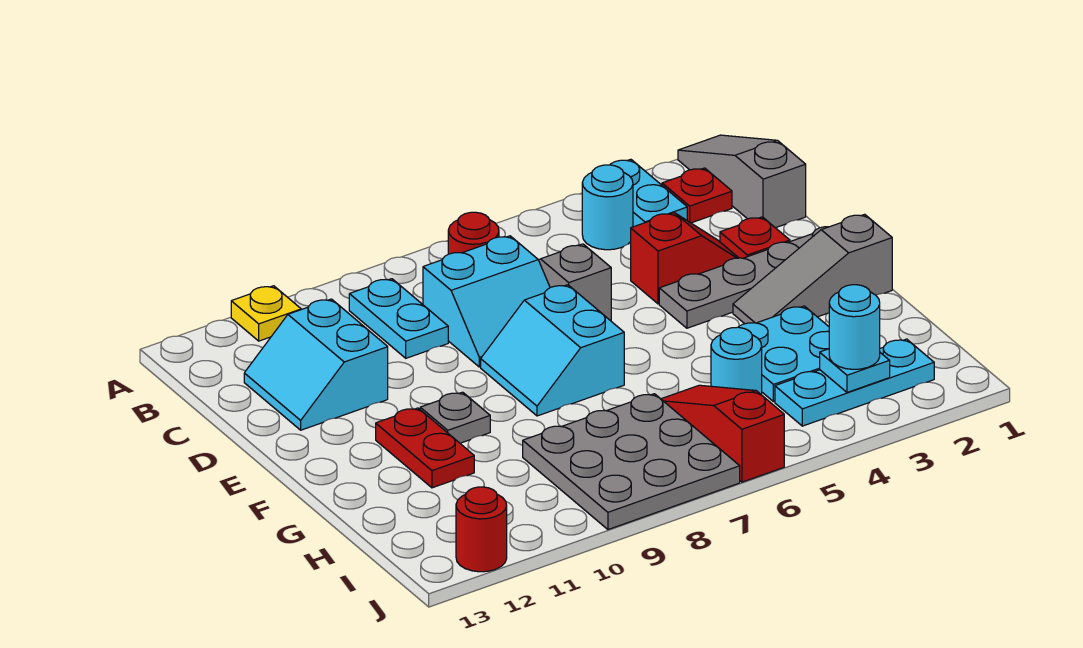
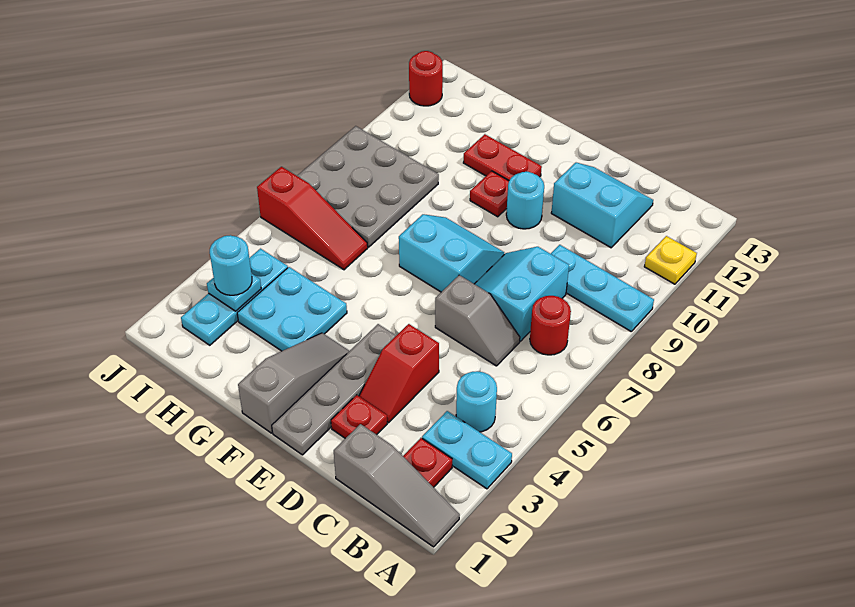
cyan plate B9:C9 level 1 -> cyan plate A9:C9 level 1
grey plate F10 level 1 -> red plate F10 level 1
cyan round brick H5 level 1 -> cyan round brick E10 level 1

